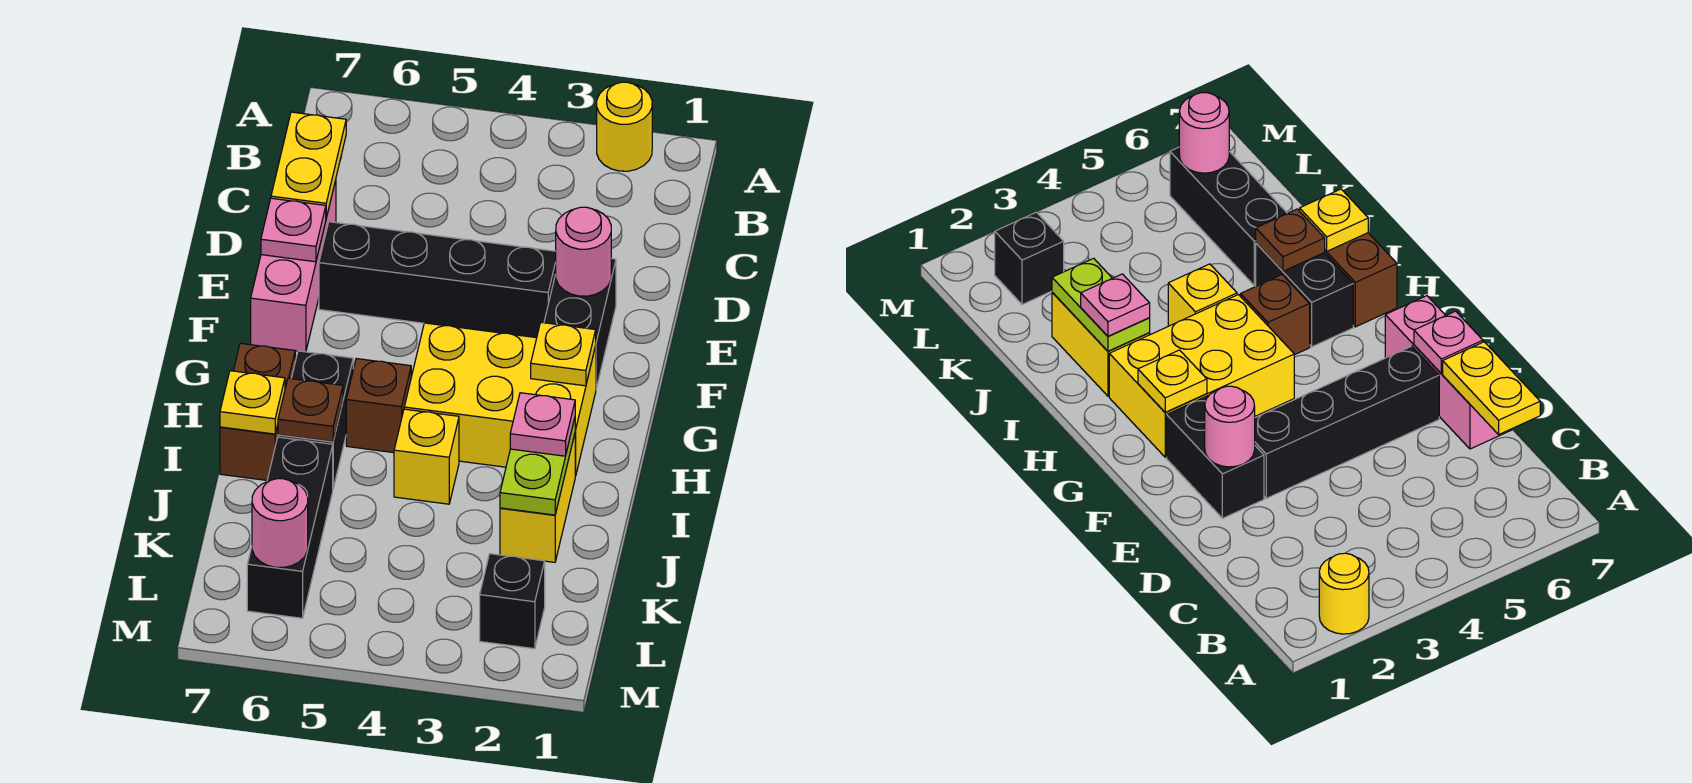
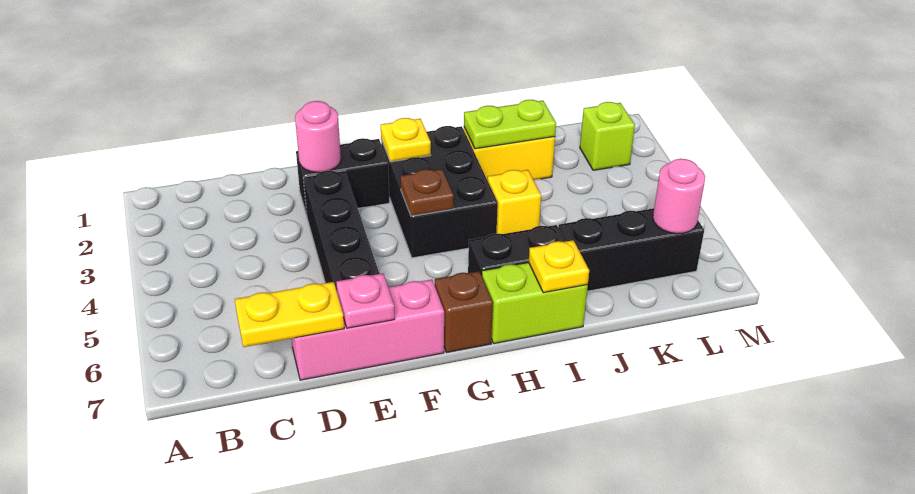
yellow round brick A2 level 1 -> none
yellow brick G2:H4 level 1 -> black brick G2:H4 level 1
brown brick H5 level 1 -> brown brick G7 level 1
brown brick H7:I7 level 1 -> lime brick H7:I7 level 1
pink plate I2 level 3 -> none
brown plate I6 level 2 -> brown plate G4 level 2
black brick L2 level 1 -> lime brick L2 level 1

